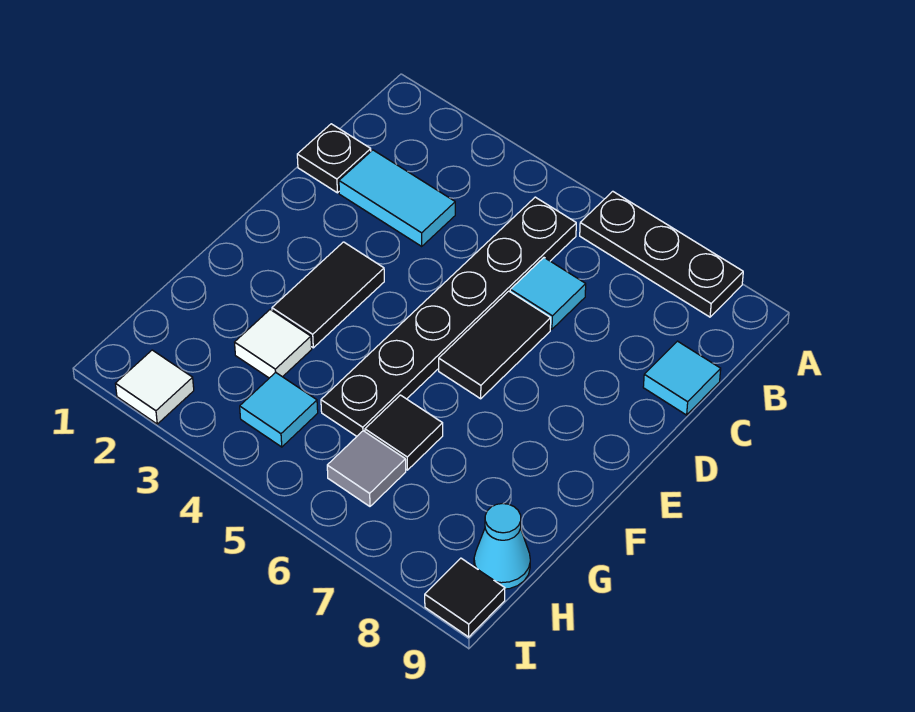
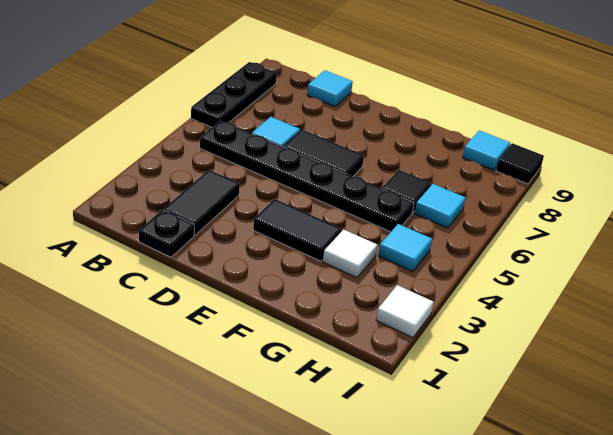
cyan tile C2:C3 level 1 -> black tile C2:C3 level 1
grey tile H6 level 1 -> cyan tile H6 level 1
cyan cone H9 level 1 -> cyan tile H9 level 1

